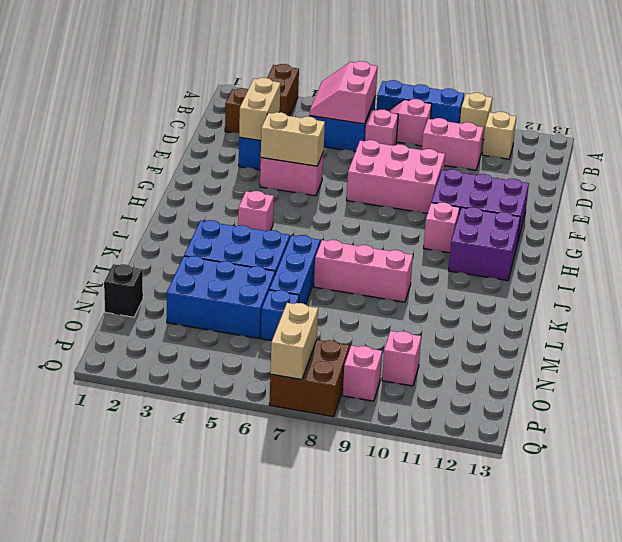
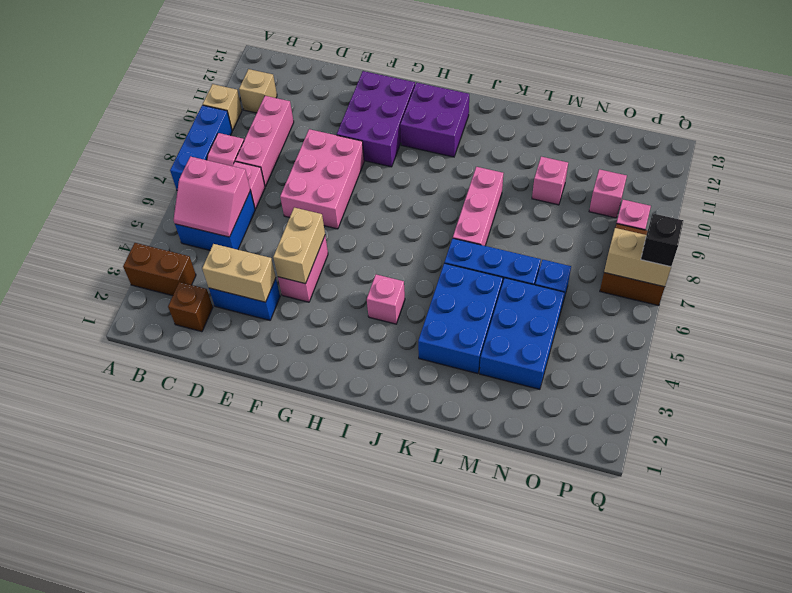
pink brick C9:C10 level 1 -> pink brick C8:C10 level 1
pink brick H10 level 1 -> pink brick M10 level 1
black brick N1 level 1 -> black brick Q7 level 3

